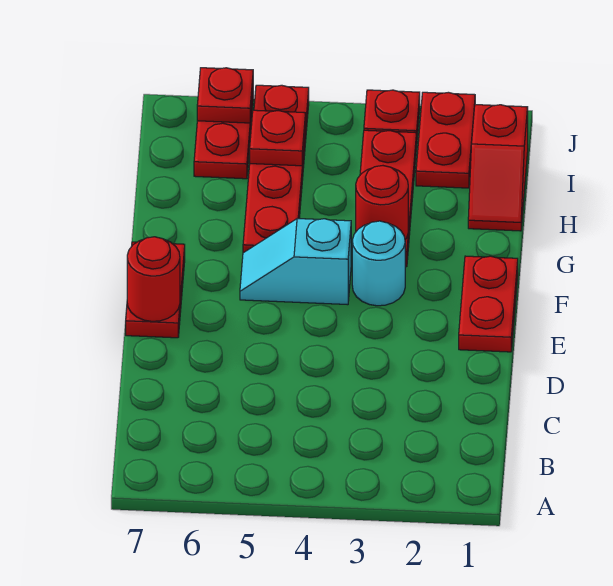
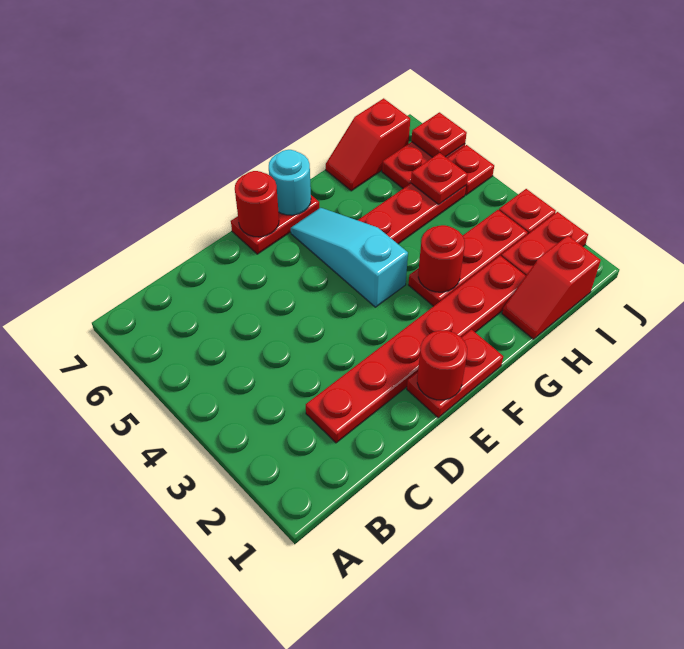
none -> red plate C2:H2 level 1
none -> red round brick E1 level 2
cyan round brick F3 level 1 -> cyan round brick F7 level 2
cyan slope F4:F5 level 1 top 4 -> cyan slope F4:F6 level 1 top 4
none -> red slope H7:I7 level 1 top I

